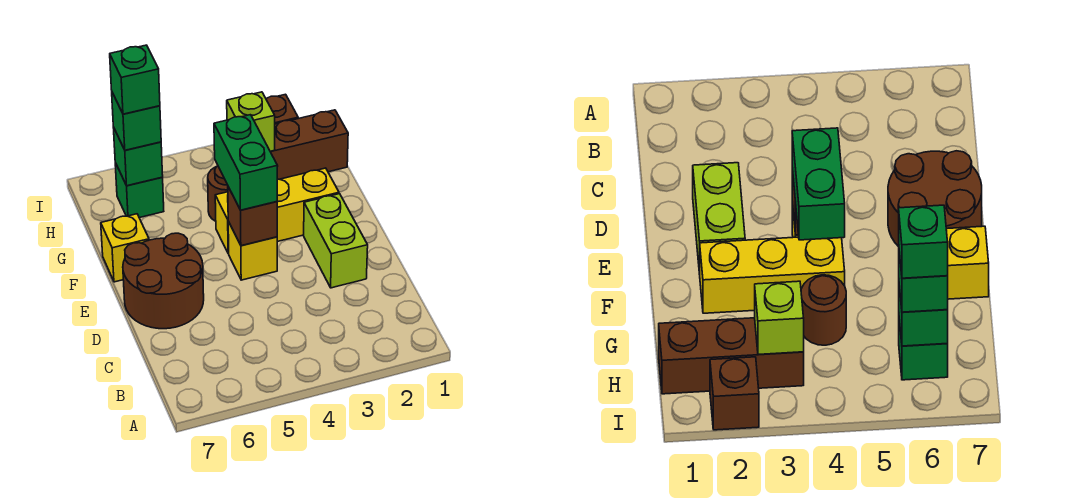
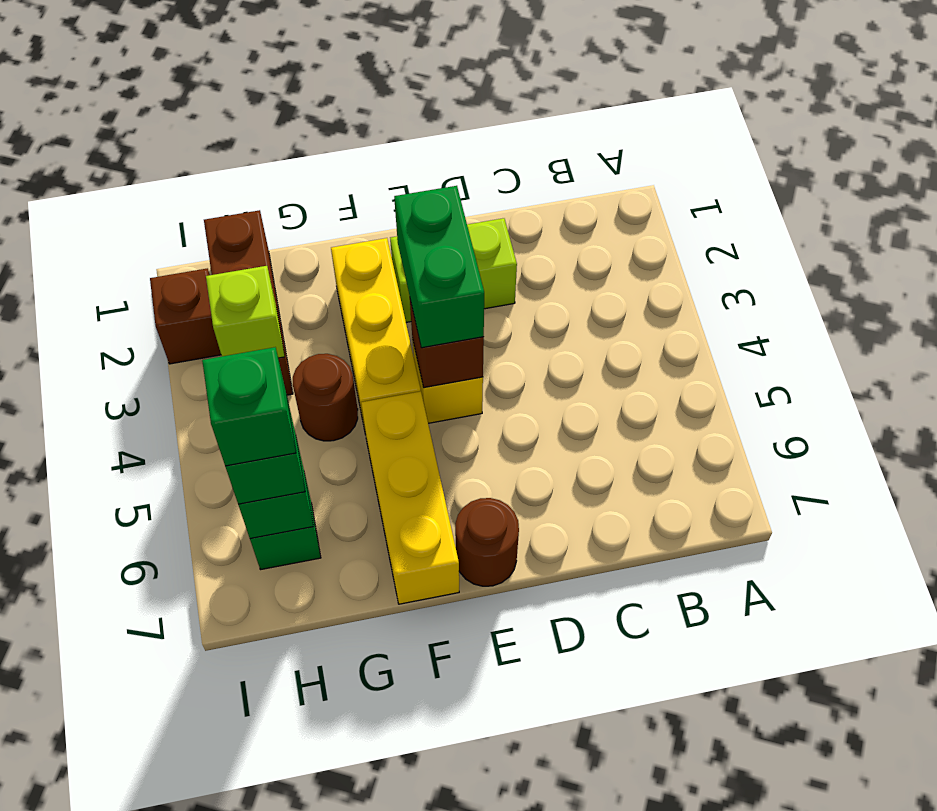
brown round brick D6:E7 level 1 -> brown round brick E7 level 1
green brick E4:F4 level 3 -> green brick E3:E4 level 3
yellow brick F7 level 1 -> yellow brick F5:F7 level 1

